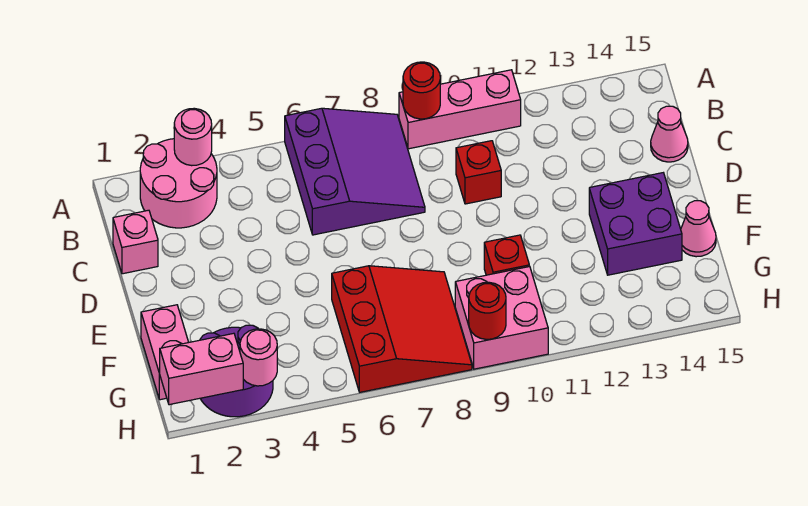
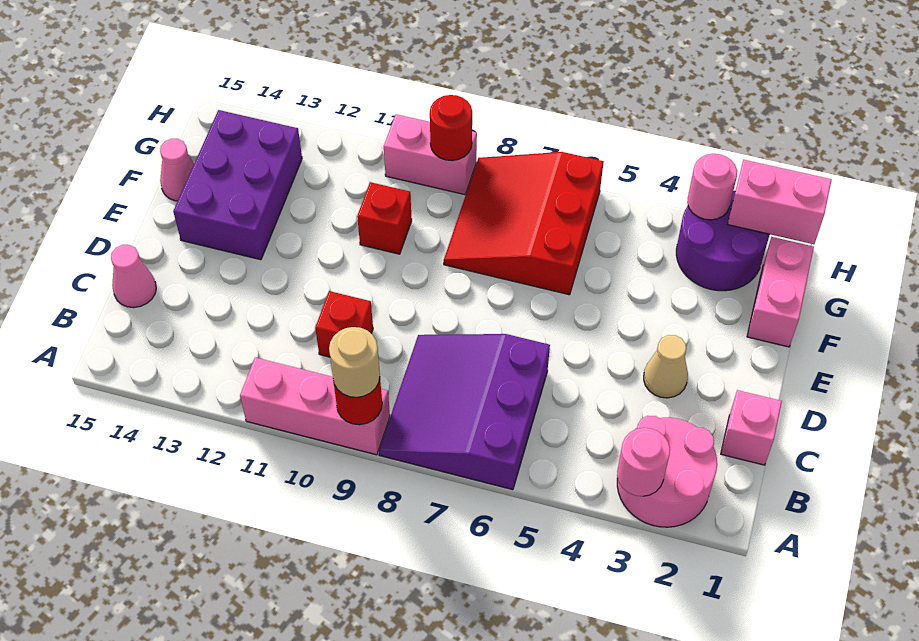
none -> tan round brick A9 level 3
none -> tan cone D3 level 1
purple brick E13:F14 level 1 -> purple brick E13:G14 level 1
pink brick G9:H10 level 1 -> pink brick H9:H10 level 1

